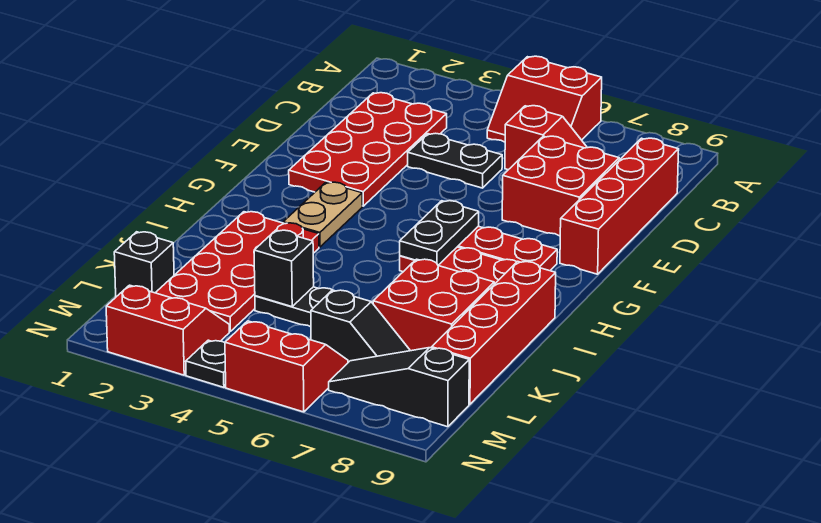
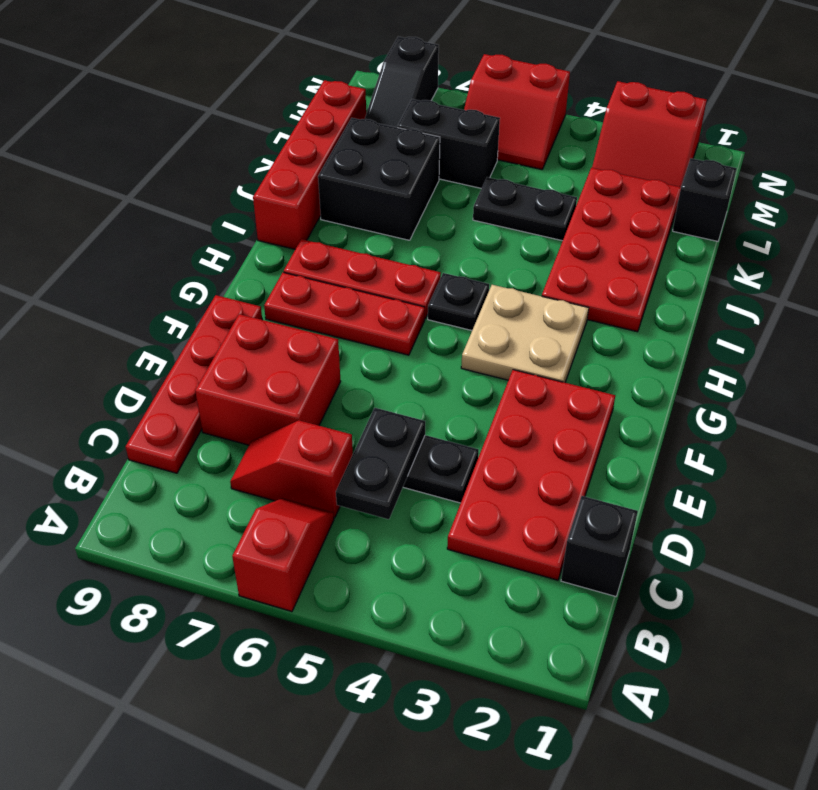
red slope A5:B6 level 1 top A -> red slope A6:B6 level 1 top A
red brick C9:F9 level 1 -> red plate C9:F9 level 1
tan plate G3:H3 level 1 -> tan plate G3:H4 level 1
black plate G6:H6 level 2 -> black plate C5:D5 level 2
red brick J7:K8 level 1 -> black brick J7:K8 level 1
black brick K4 level 2 -> black brick C1 level 1
black slope L6:L7 level 1 top 6 -> black brick L6:L7 level 1
black slope M7:M9 level 1 top 9 -> black slope L8:N8 level 1 top N
black plate N4 level 1 -> black plate H5 level 1

